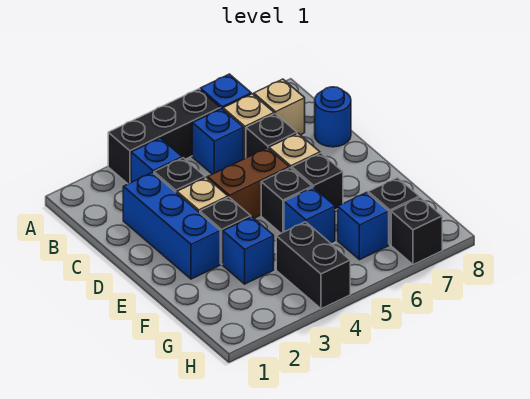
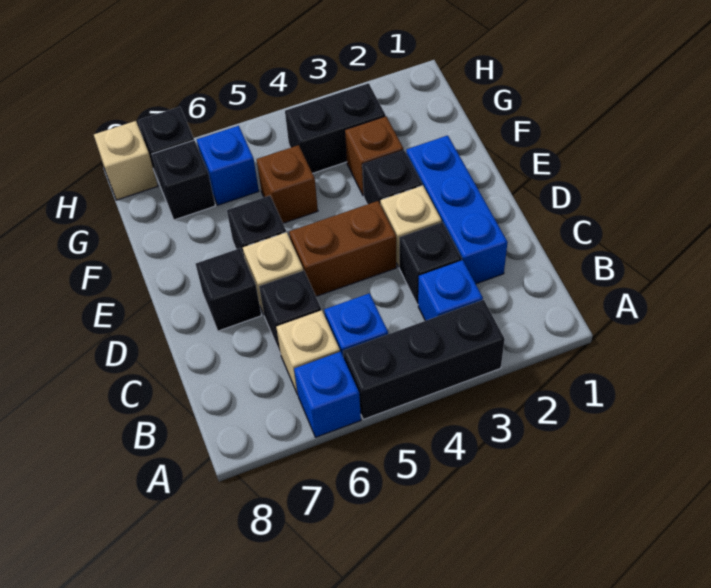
tan brick B7 level 1 -> tan brick H8 level 1
blue round brick C8 level 1 -> none
black brick E5 level 1 -> black brick D7 level 1
blue brick F3 level 1 -> brown brick F3 level 1
blue brick F5 level 1 -> brown brick F5 level 1
black brick G4:H4 level 1 -> black brick G3:G4 level 1

